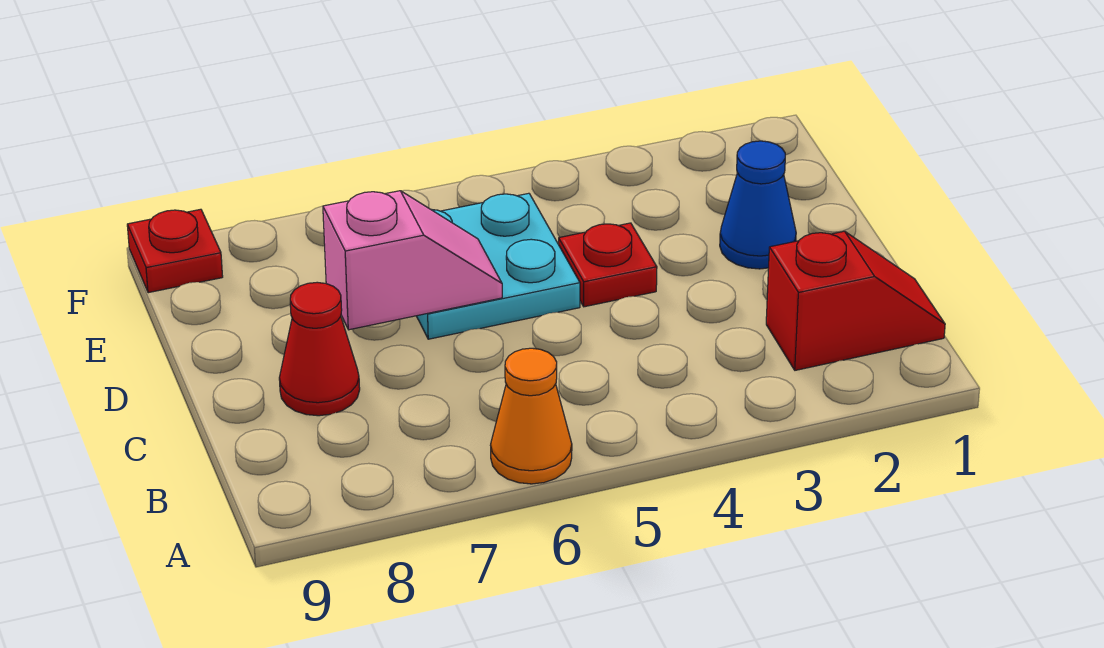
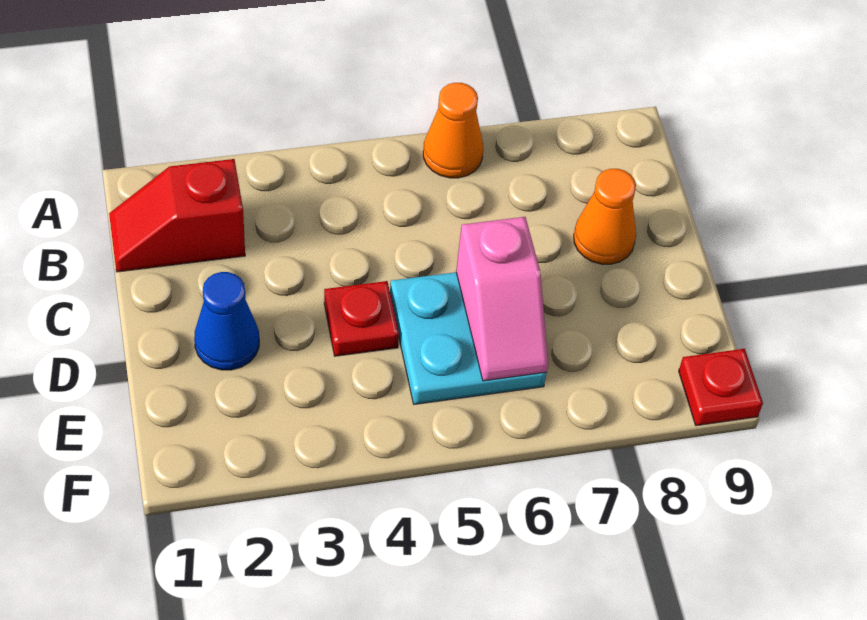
red cone C8 level 1 -> orange cone C8 level 1
pink slope D6:D7 level 2 top 7 -> pink slope D6:E6 level 2 top D

